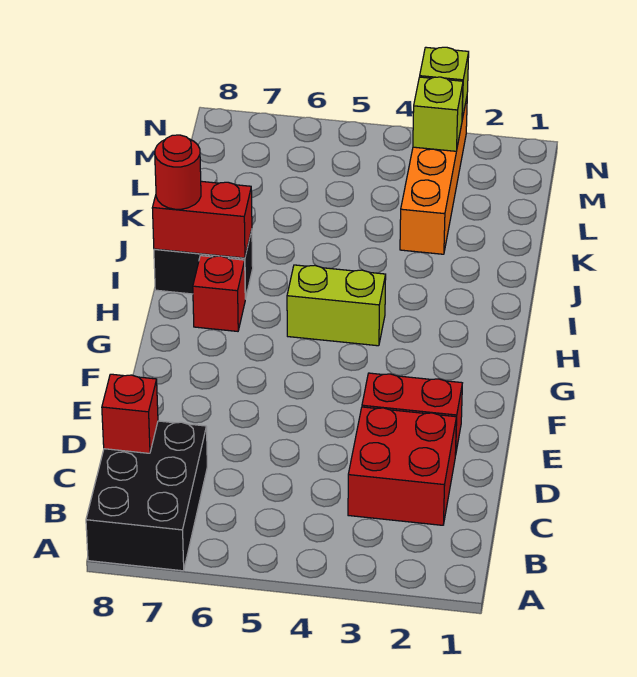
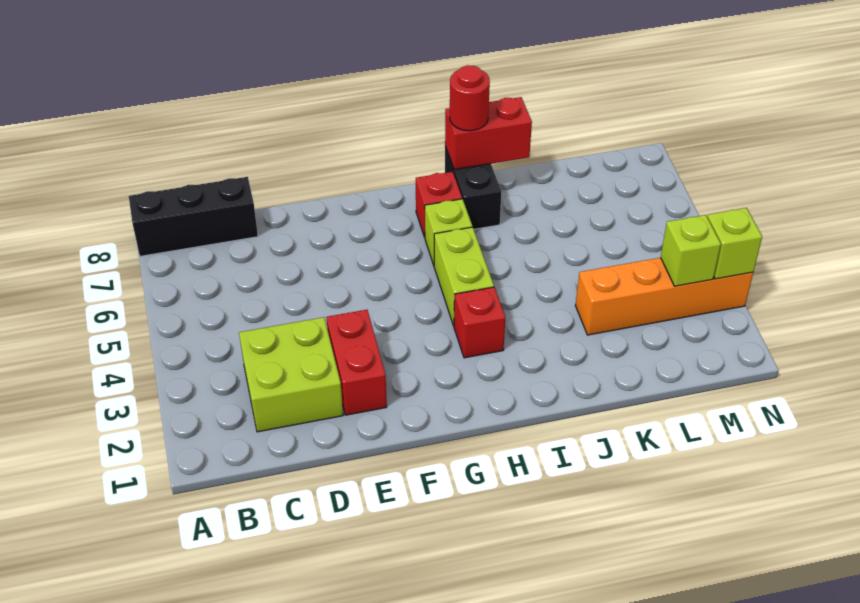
black brick A7:C8 level 1 -> black brick A8:C8 level 1
red brick C2:D3 level 1 -> lime brick C2:D3 level 1
red brick C8 level 2 -> red brick H3 level 1
none -> lime brick H6 level 1
red brick I7:I8 level 2 -> red brick I8:J8 level 2

